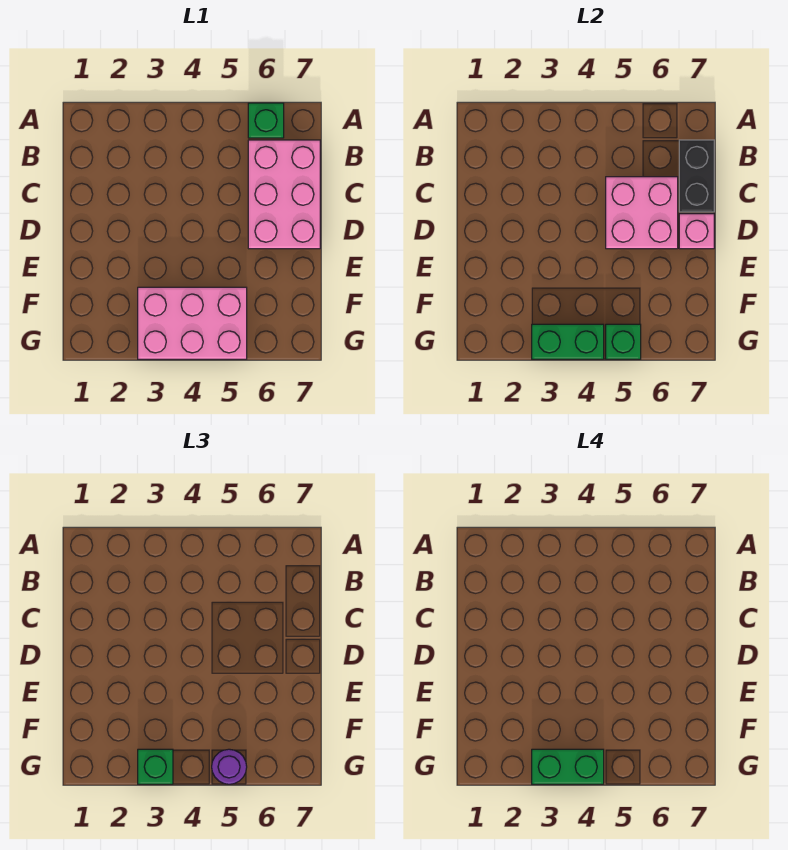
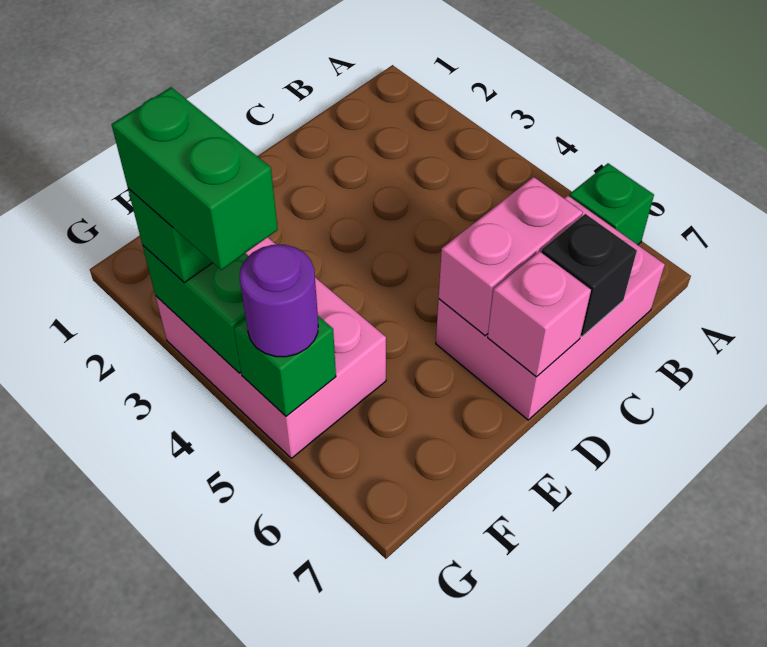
black brick B7:C7 level 2 -> black brick C7 level 2
pink brick C5:D6 level 2 -> pink brick C6:D6 level 2

